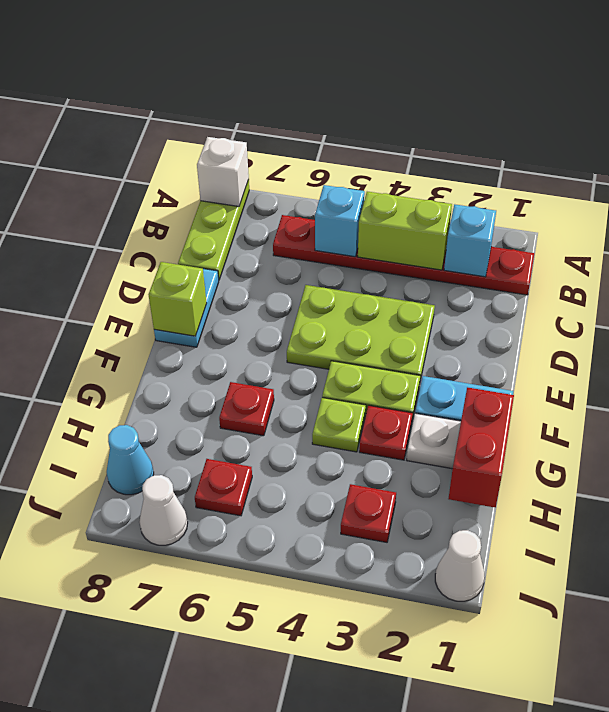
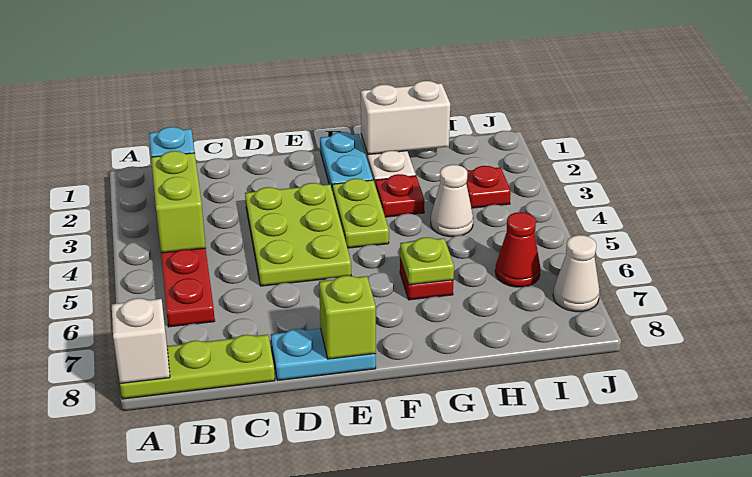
cyan brick B5 level 2 -> none
red brick G1:H1 level 2 -> white brick G1:H1 level 2
lime plate G4 level 1 -> lime plate G6 level 2
red plate I6 level 1 -> red cone I6 level 1
cyan cone I8 level 1 -> none
white cone J1 level 1 -> white cone H4 level 1

